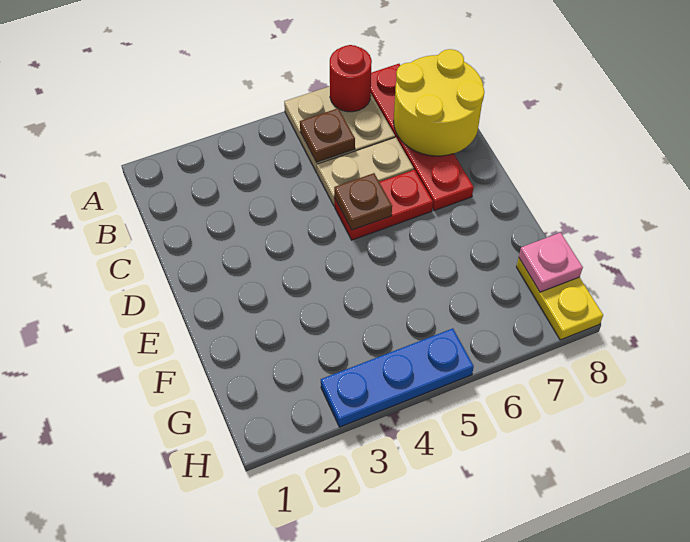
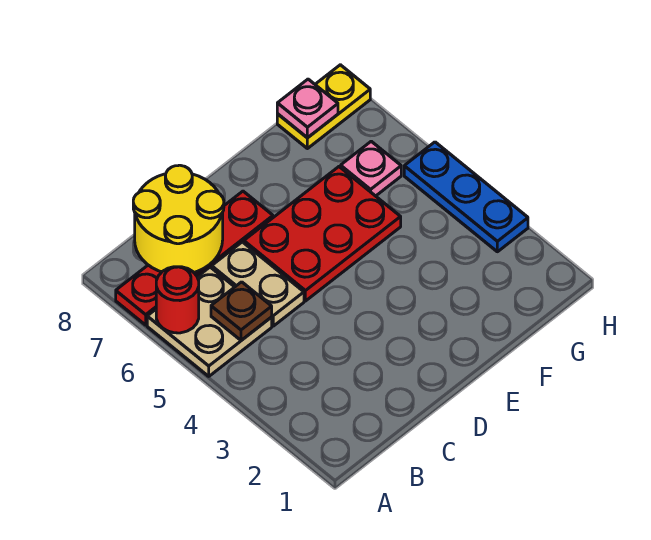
red plate D5:D6 level 1 -> red plate D5:F6 level 1
brown plate D5 level 2 -> none
none -> pink plate G6 level 1

